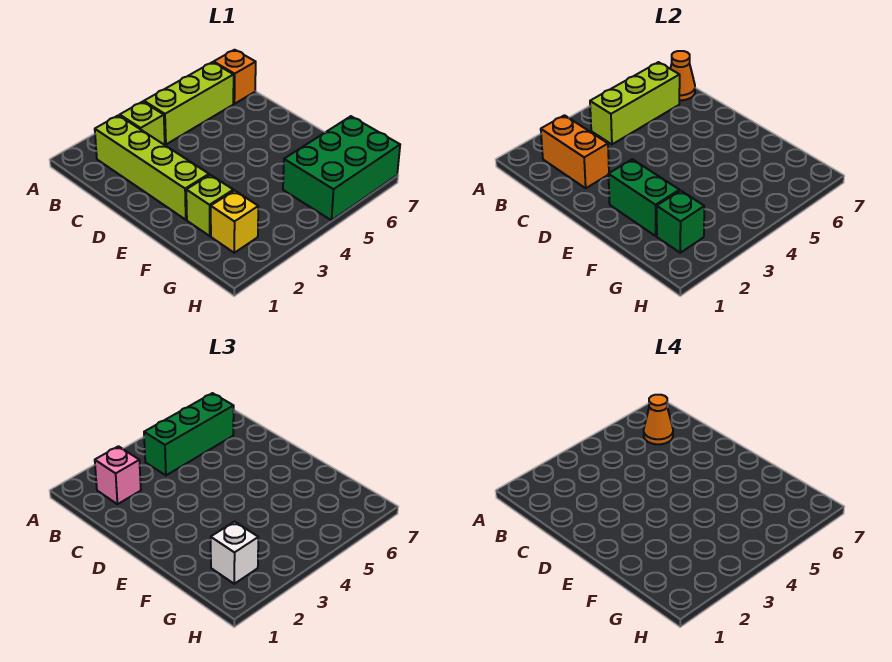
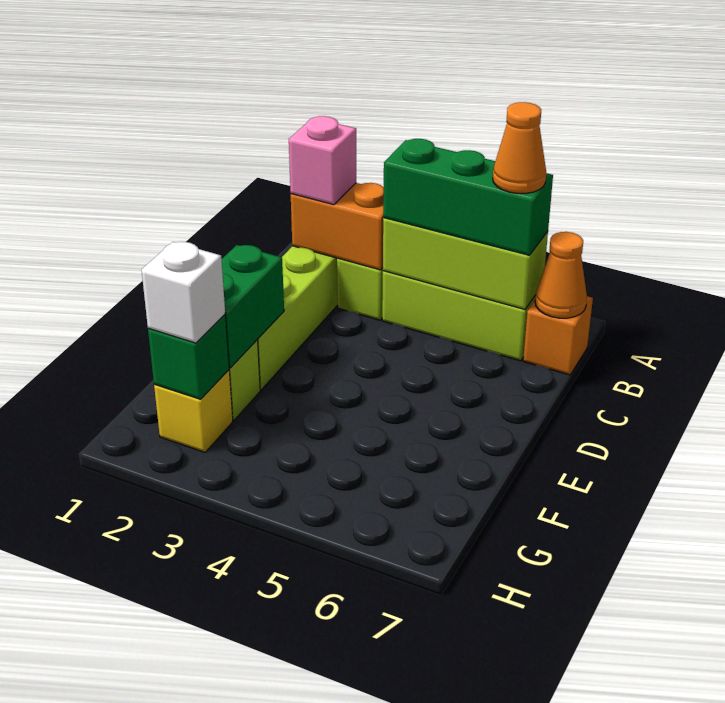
orange brick B2:C2 level 2 -> orange brick B2:B3 level 2
green brick G5:H7 level 1 -> none

